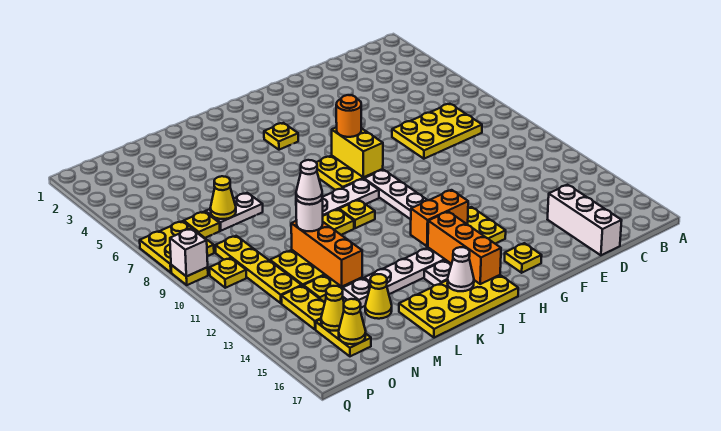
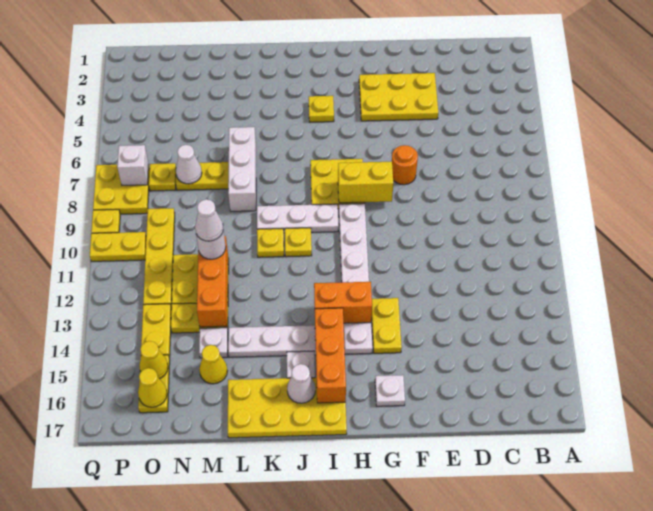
yellow plate C7:E8 level 1 -> yellow plate E3:G4 level 1
white brick D15:D17 level 1 -> white brick L6:L8 level 1
yellow plate G16 level 1 -> white plate G16 level 1
yellow brick H7:H8 level 2 -> yellow brick G8:H8 level 2
orange round brick H7 level 3 -> orange round brick F7 level 1
white plate M7:N7 level 1 -> yellow plate M7:N7 level 1
yellow cone N7 level 2 -> white cone N7 level 2
yellow plate P10 level 1 -> yellow plate P10:Q10 level 1
white brick Q9 level 2 -> white brick P7 level 2

